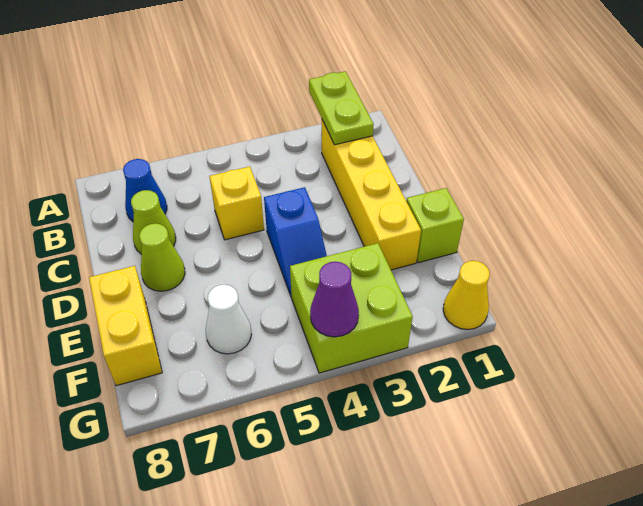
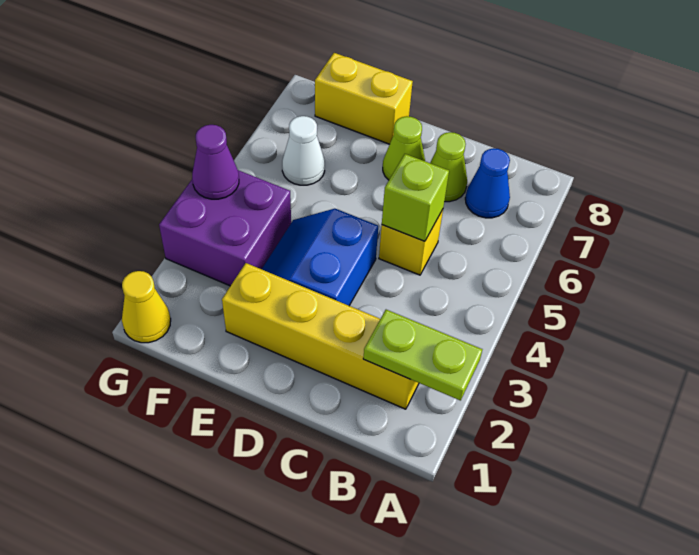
blue slope D4:E4 level 1 top D -> blue slope D3:E4 level 1 top D
lime brick E1 level 1 -> lime brick C5 level 2
lime brick F3:G4 level 1 -> purple brick F3:G4 level 1

